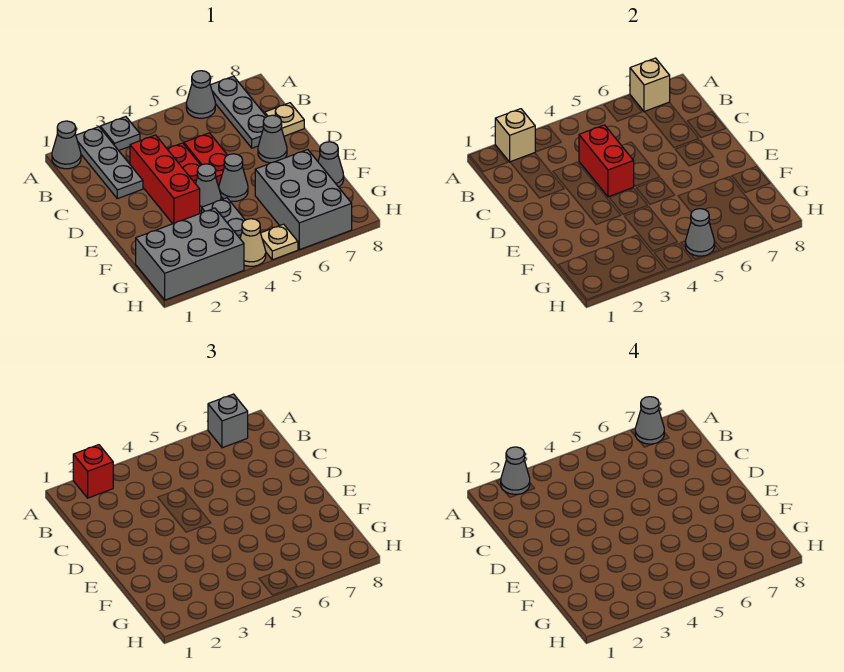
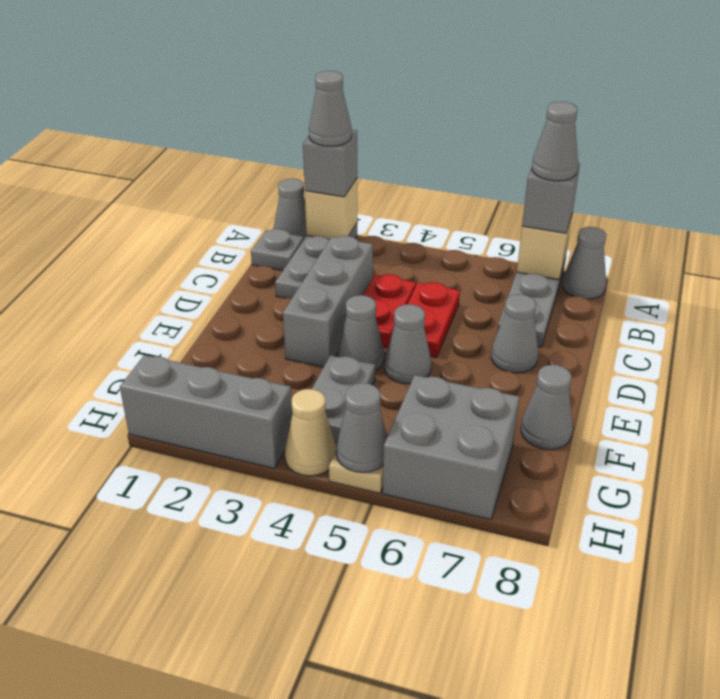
red brick A2 level 3 -> grey brick A2 level 3
grey plate A3 level 1 -> grey plate B1 level 1
grey cone A6 level 1 -> grey cone A8 level 1
red brick C3:E3 level 1 -> grey brick C3:E3 level 1
red brick C4:D4 level 2 -> none
tan plate C8 level 1 -> none
grey brick F6:H7 level 1 -> grey brick G6:H7 level 1
grey brick G1:H3 level 1 -> grey brick H1:H3 level 1

